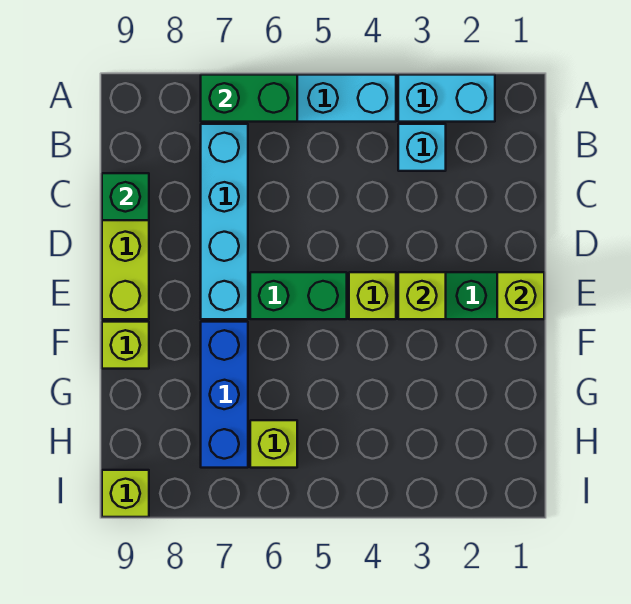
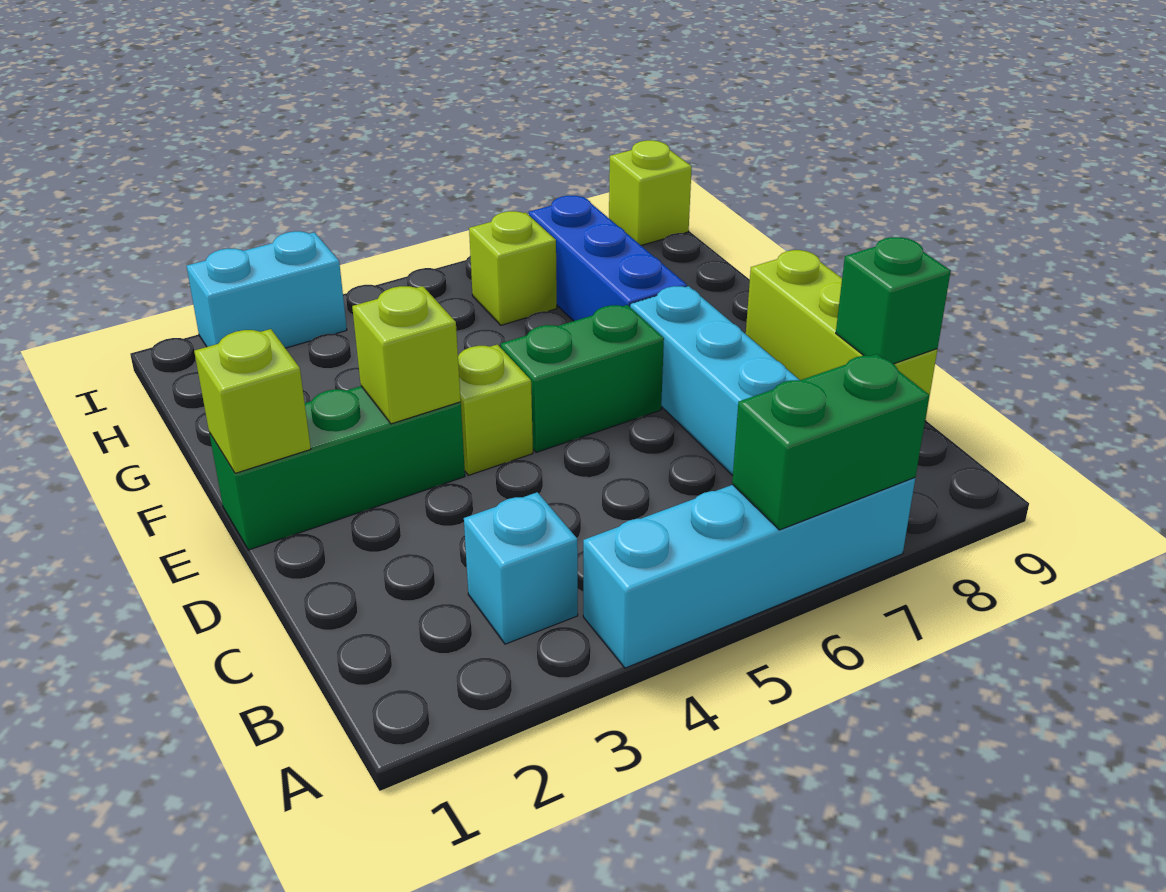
cyan brick A2:A3 level 1 -> cyan brick I2:I3 level 1
lime brick F9 level 1 -> none

